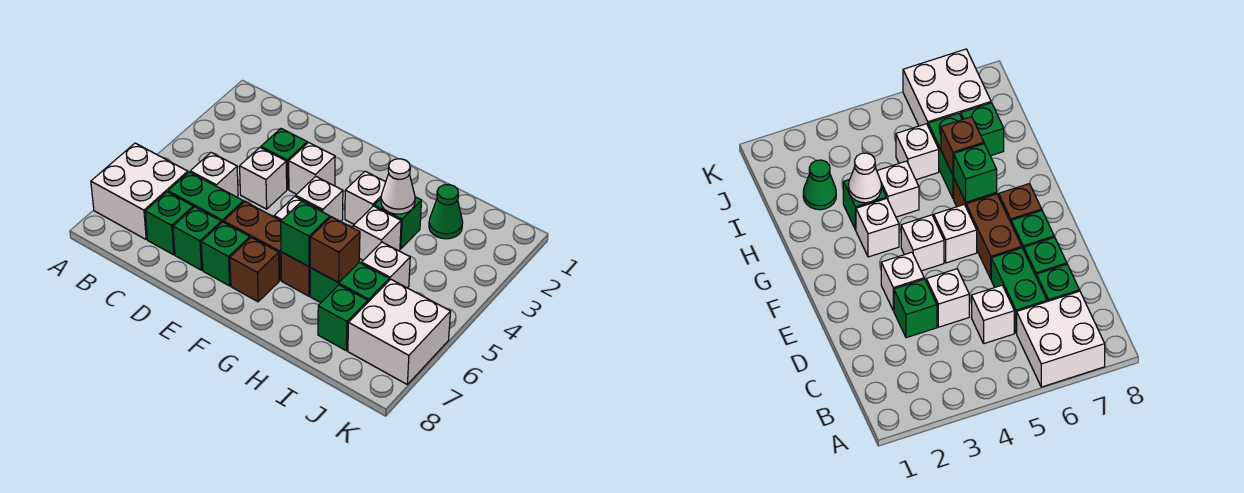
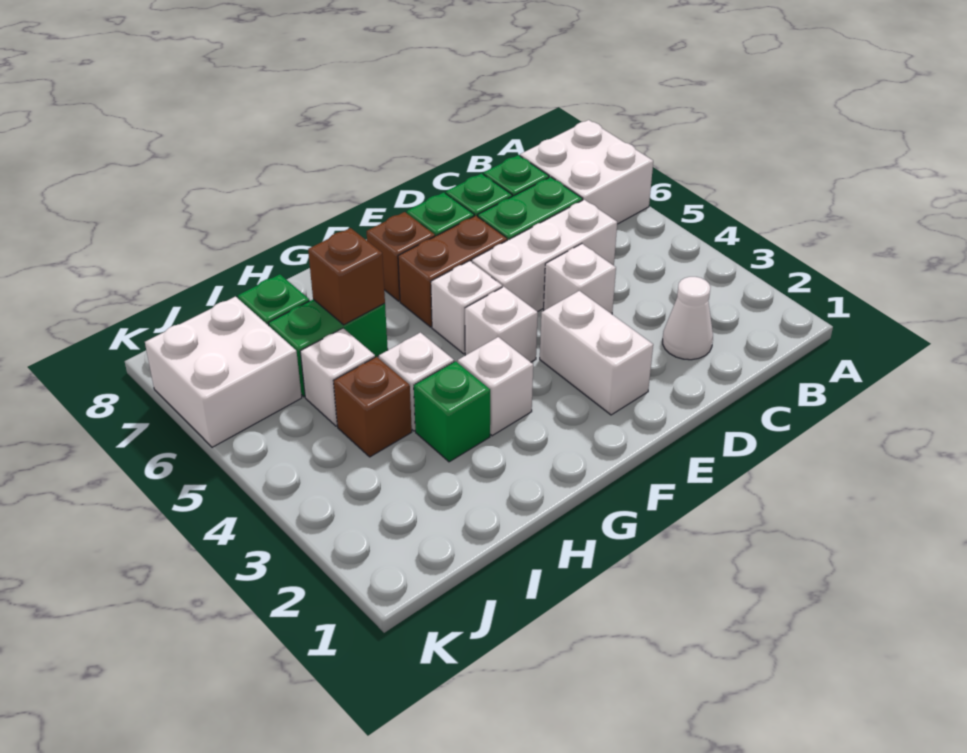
white brick C5 level 1 -> white brick C5:E5 level 1
green brick D3 level 1 -> none
white brick E3 level 1 -> white brick E2:E3 level 1
brown brick G6 level 1 -> brown brick I4 level 1
green brick G6 level 2 -> none
white cone H3 level 2 -> white cone C2 level 1
green cone I2 level 1 -> none

